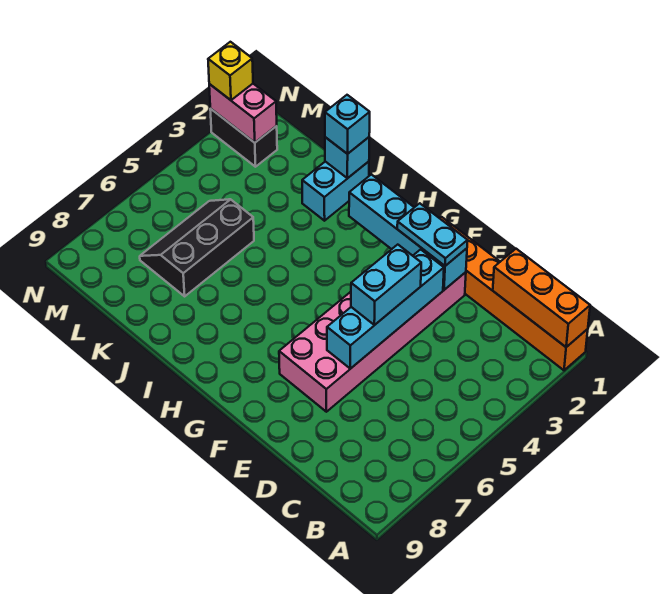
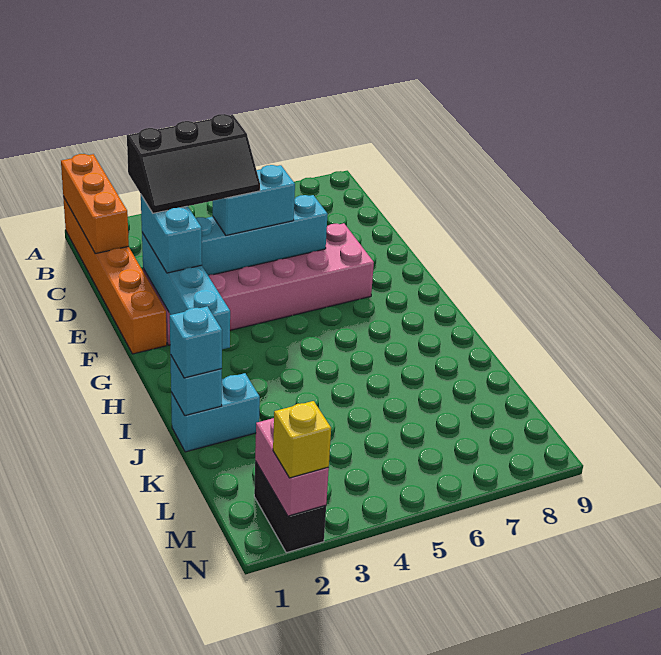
cyan plate E2:F2 level 3 -> cyan brick E2:F2 level 3
black slope K5:L7 level 1 top K -> black slope D2:E4 level 4 top D

